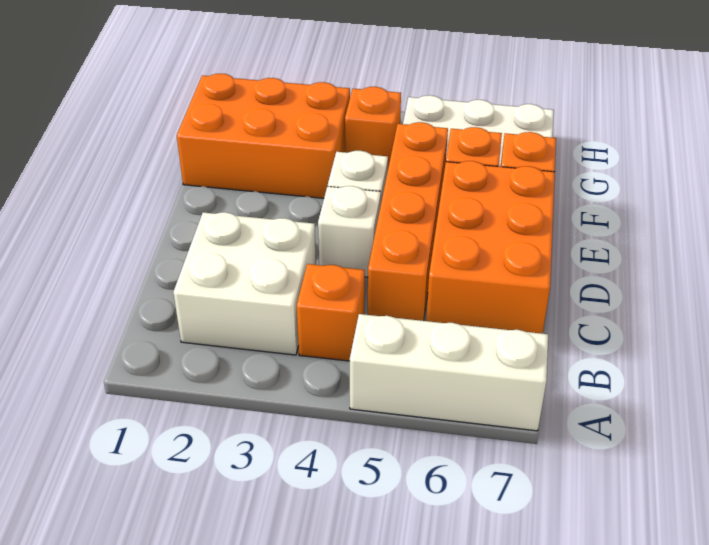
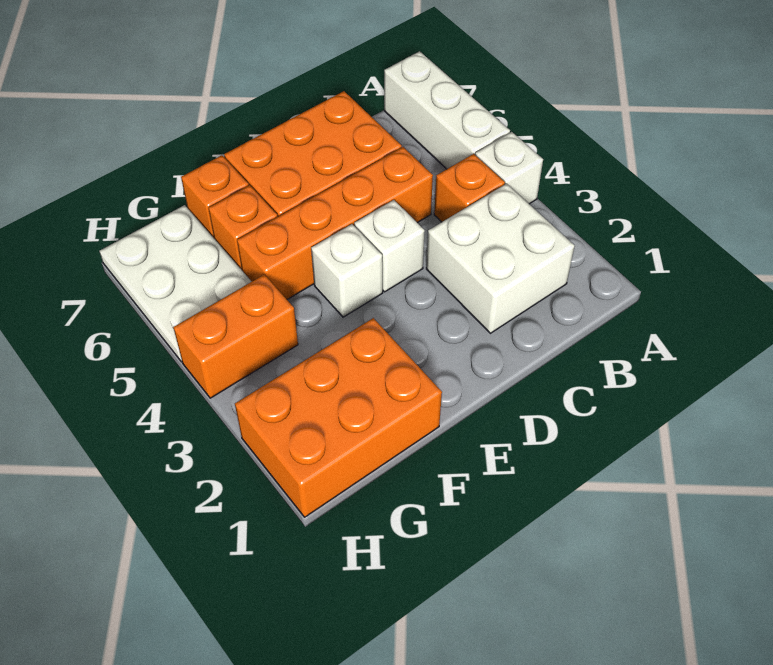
none -> white brick A4 level 1
orange brick F1:G3 level 1 -> orange brick F1:H2 level 1
orange brick G4 level 1 -> orange brick G4:H4 level 1

